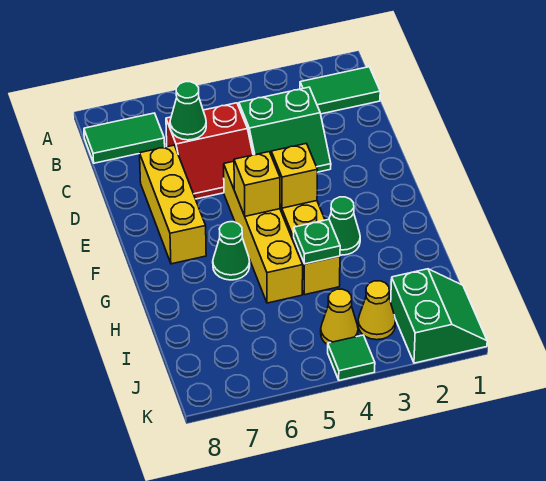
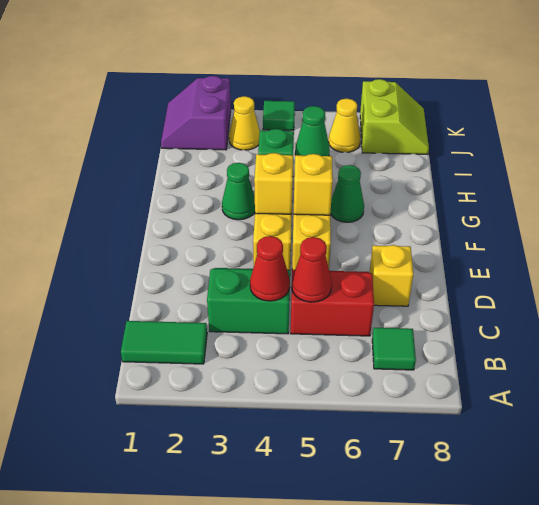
green tile B7:B8 level 1 -> green tile B7 level 1
none -> red cone C4 level 2
none -> red cone C5 level 2
green cone C6 level 2 -> green cone H5 level 2
yellow brick D7:F7 level 1 -> yellow brick D7 level 1
green slope J1:K2 level 1 top 2 -> purple slope J1:K2 level 1 top 2
yellow cone J4 level 1 -> yellow cone J6 level 1
none -> lime slope J7:K8 level 1 top 7

